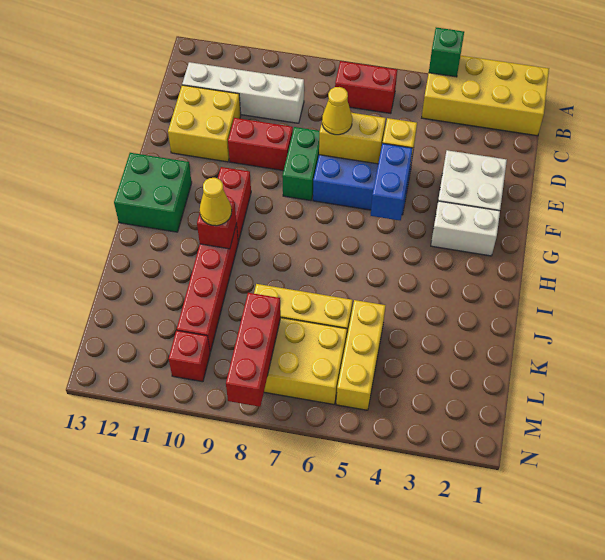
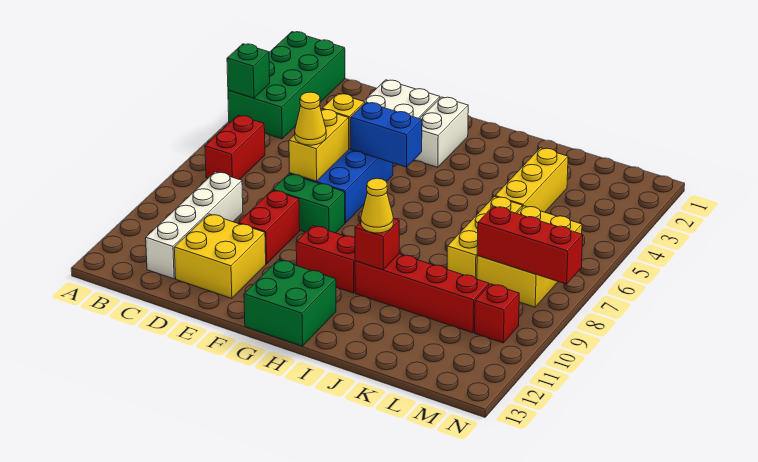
yellow brick A1:B4 level 1 -> green brick A1:B4 level 1
yellow brick K5:M5 level 1 -> yellow brick K3:K5 level 1

